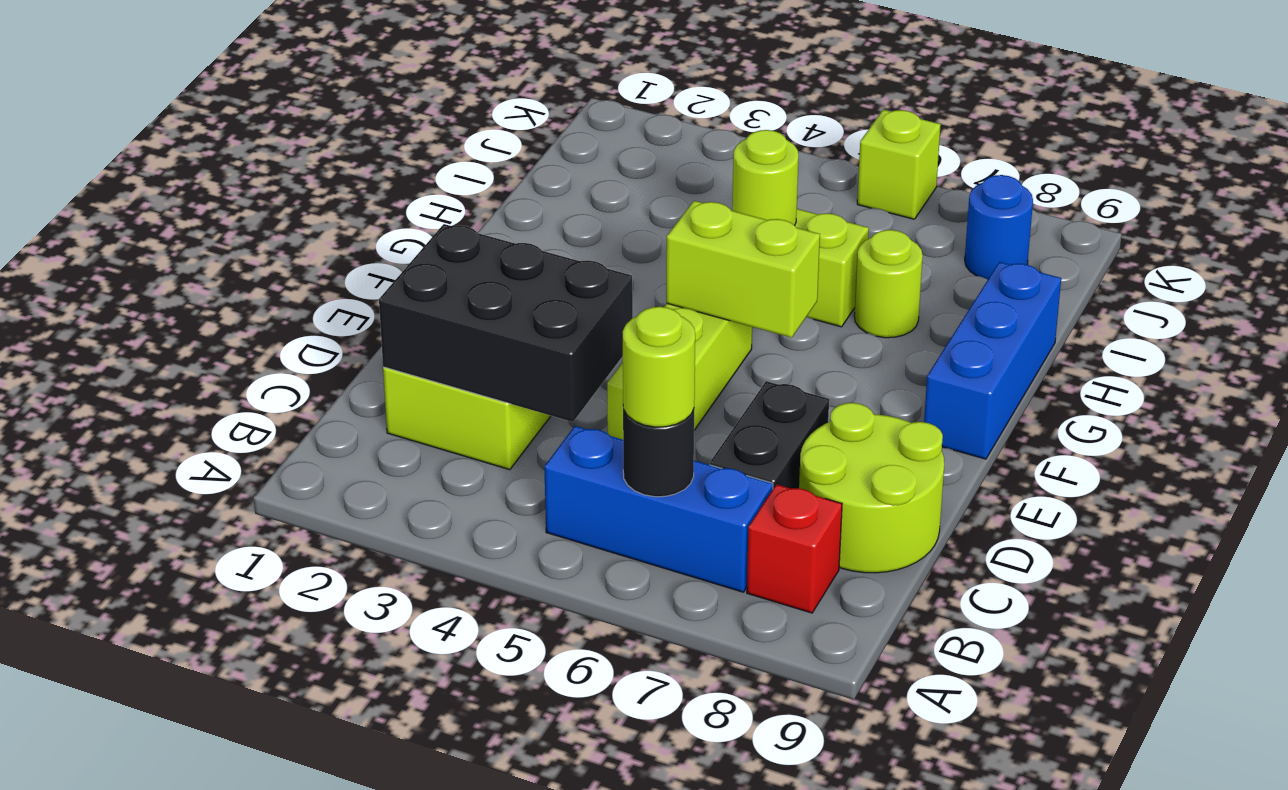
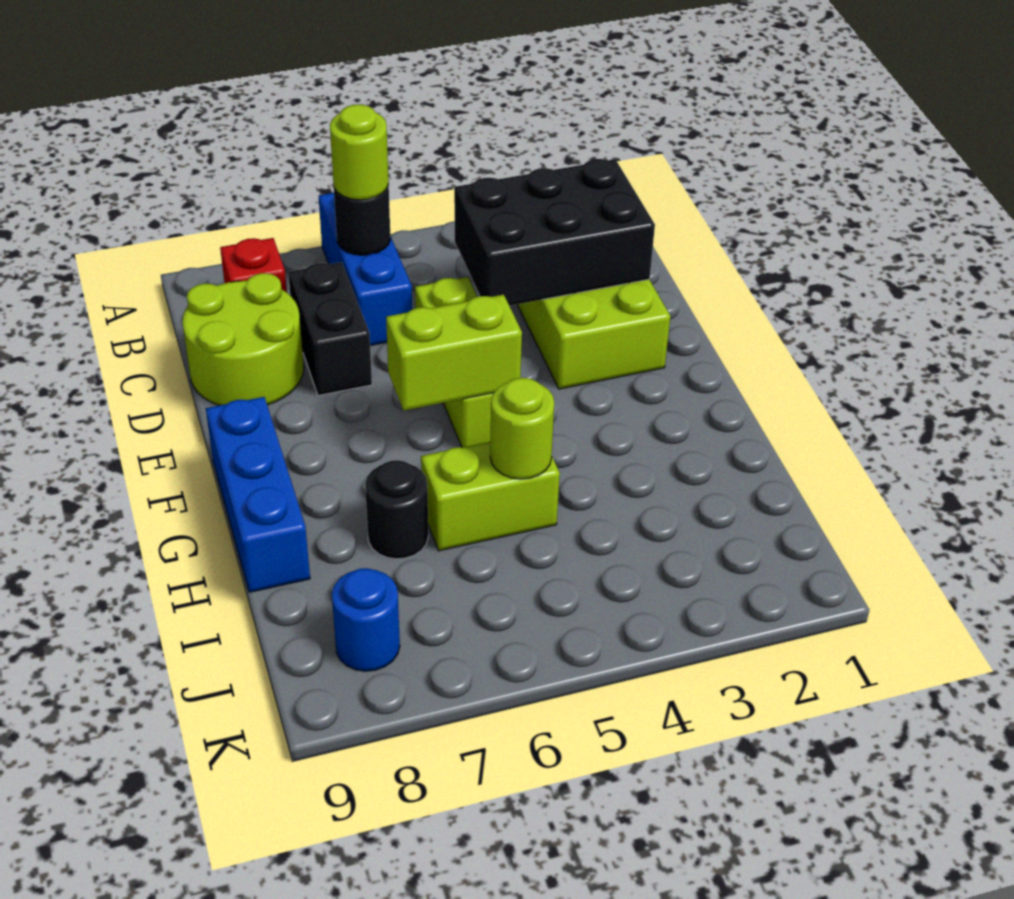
blue brick B5:B7 level 1 -> blue brick A6:C6 level 1
lime round brick H7 level 1 -> black round brick H7 level 1
lime brick K6 level 1 -> none

